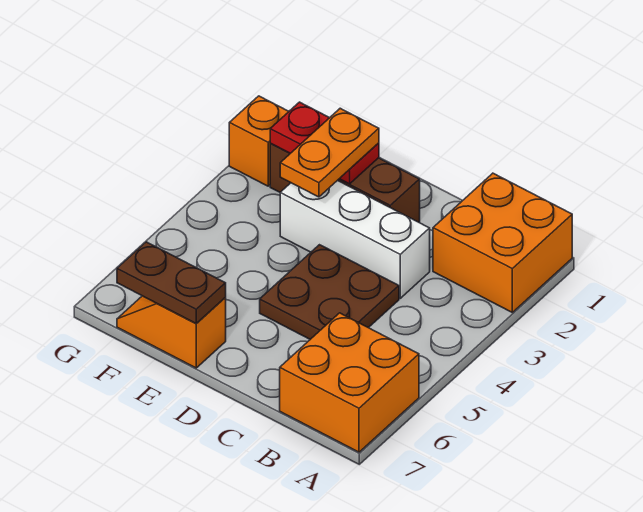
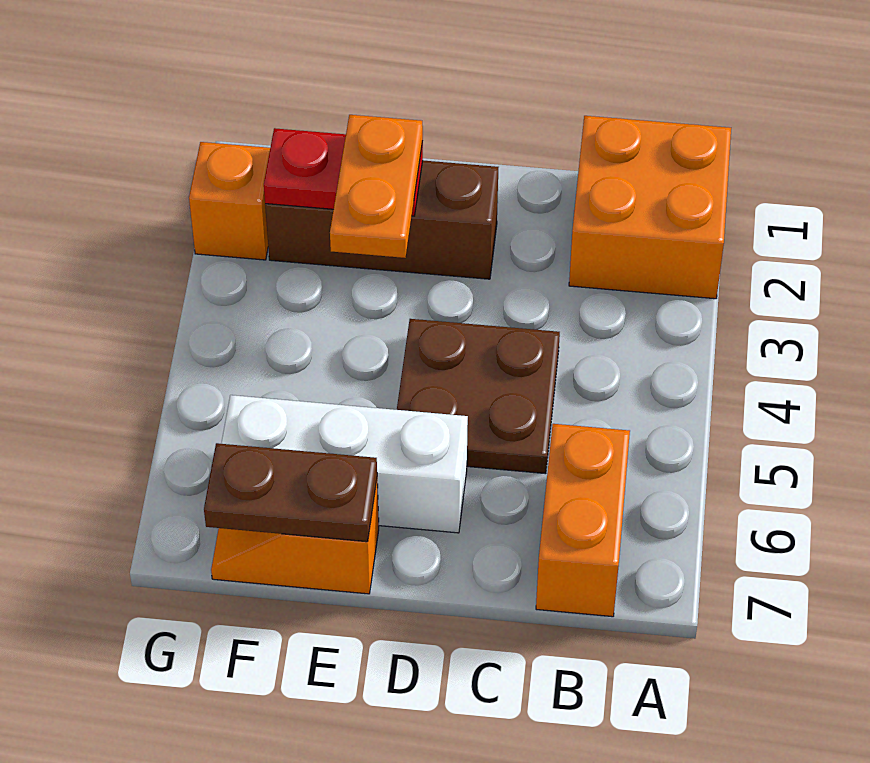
orange brick A6:B7 level 1 -> orange brick B6:B7 level 1
white brick C3:E3 level 1 -> white brick D6:F6 level 1

